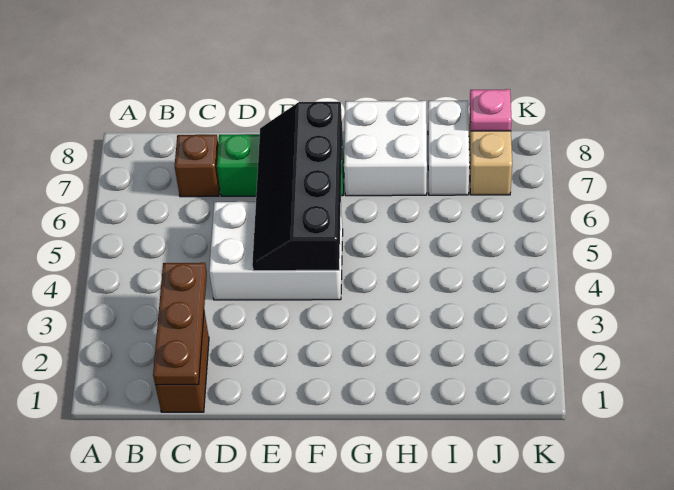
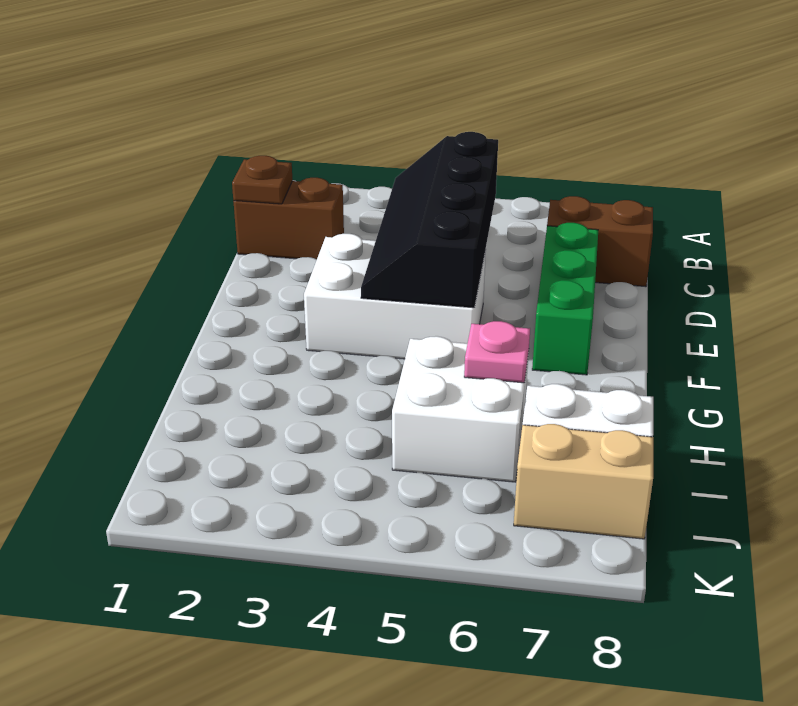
brown plate C1:C3 level 2 -> brown plate C1 level 2
brown brick C7 level 1 -> brown brick C7:C8 level 1
white brick D4:F5 level 1 -> white brick E3:F5 level 1
black slope E4:F7 level 2 top F -> black slope C4:F5 level 2 top 5
white brick G7:H8 level 1 -> white brick H5:I6 level 1
pink plate J8 level 2 -> pink plate H6 level 2

